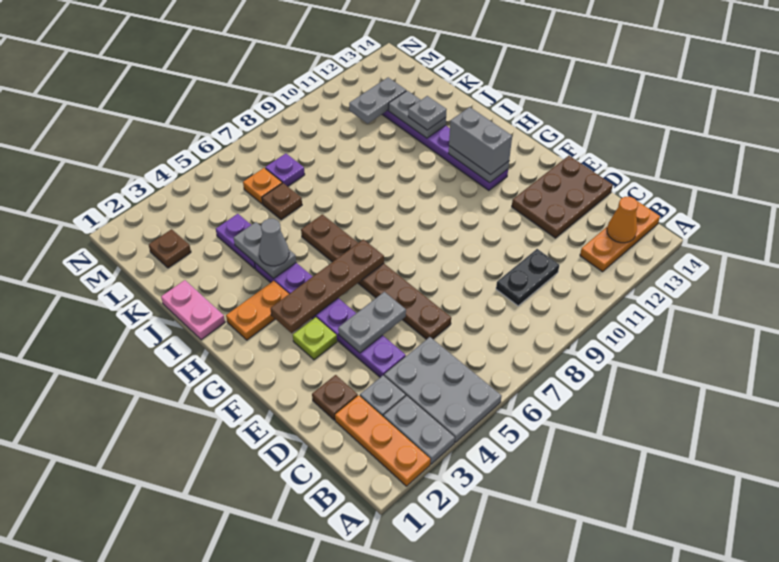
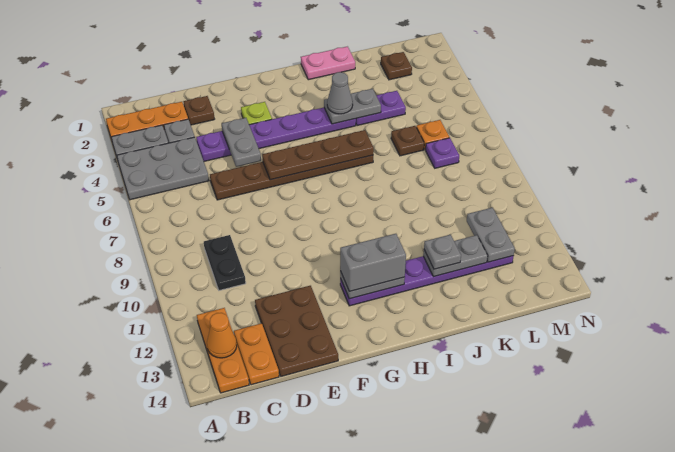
brown plate G3:G6 level 2 -> brown plate F6:I6 level 2
orange plate H2:H3 level 1 -> orange plate C13:C14 level 1

